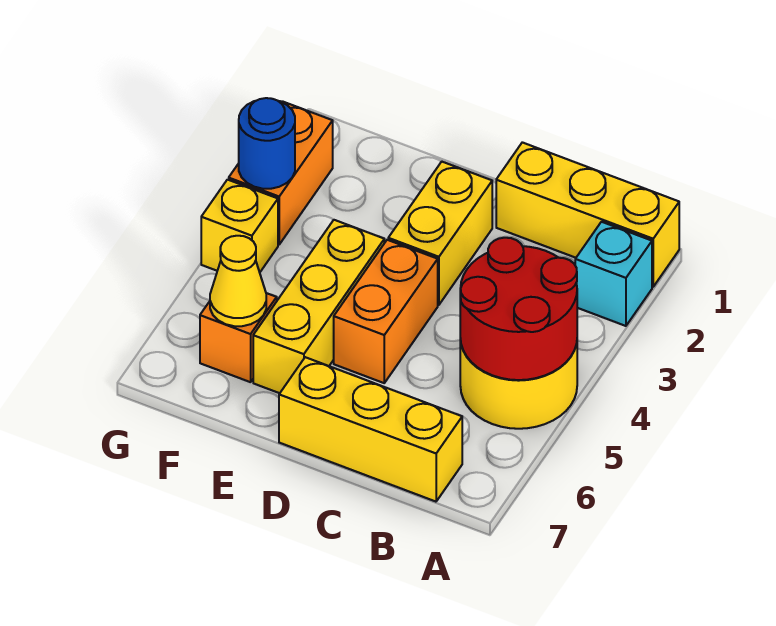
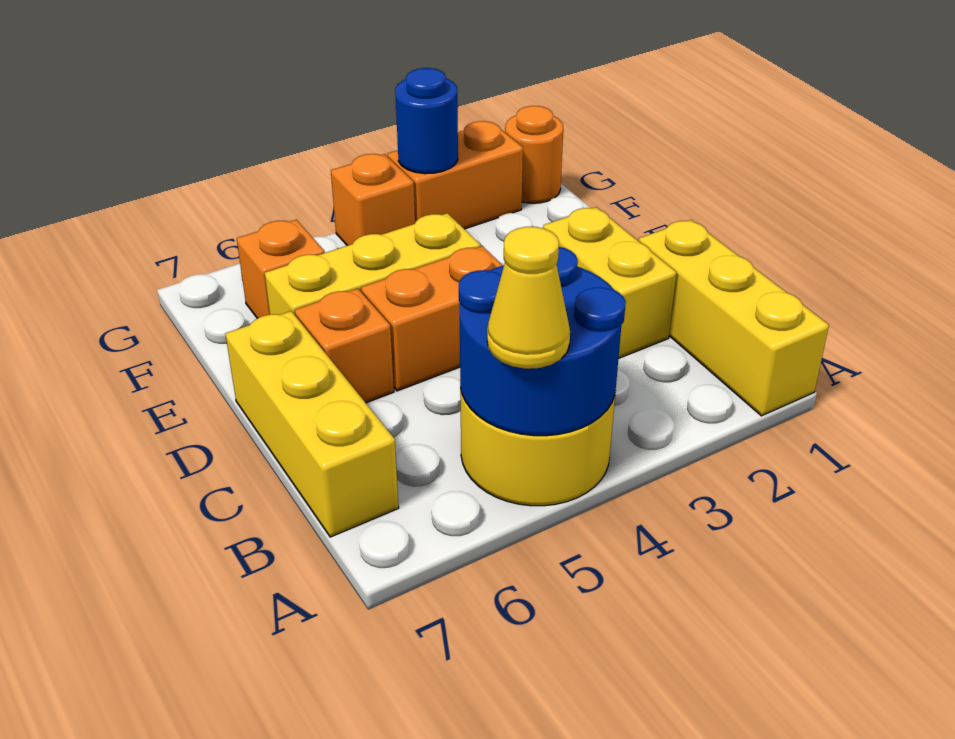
cyan brick A2 level 1 -> none
red round brick A4:B5 level 2 -> blue round brick A4:B5 level 2
yellow brick D2:D3 level 1 -> yellow brick C2:D2 level 1
none -> orange brick D6 level 1
yellow cone F6 level 2 -> yellow cone A5 level 3
none -> orange round brick G1 level 1
yellow brick G4 level 1 -> orange brick G4 level 1

